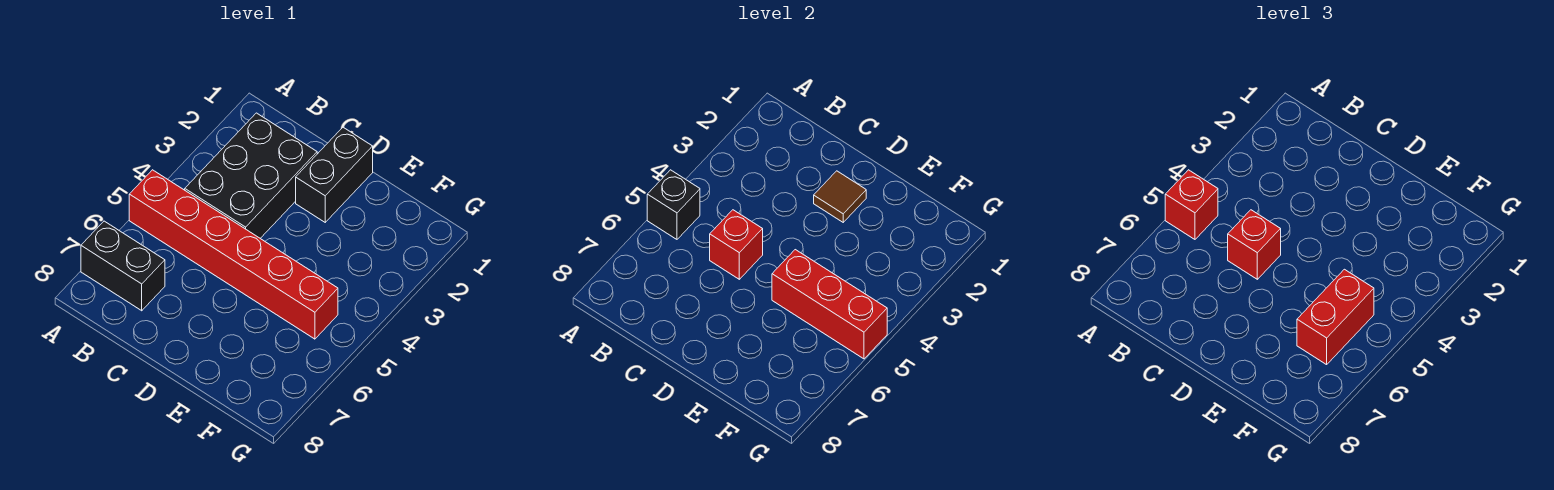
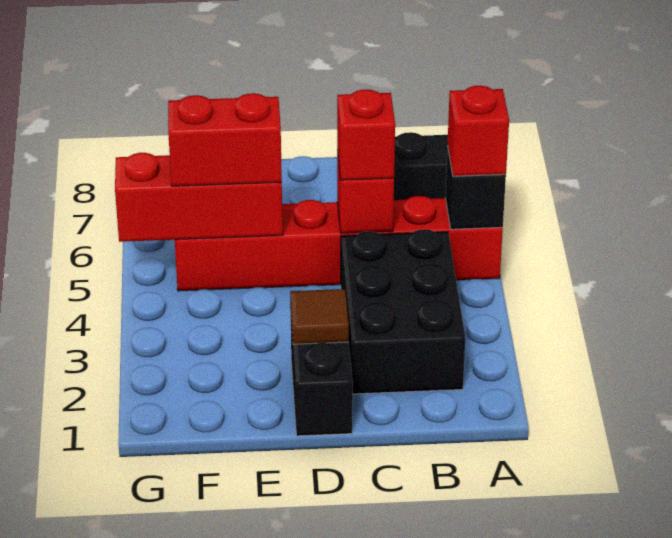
red brick F5:F6 level 3 -> red brick E5:F5 level 3

